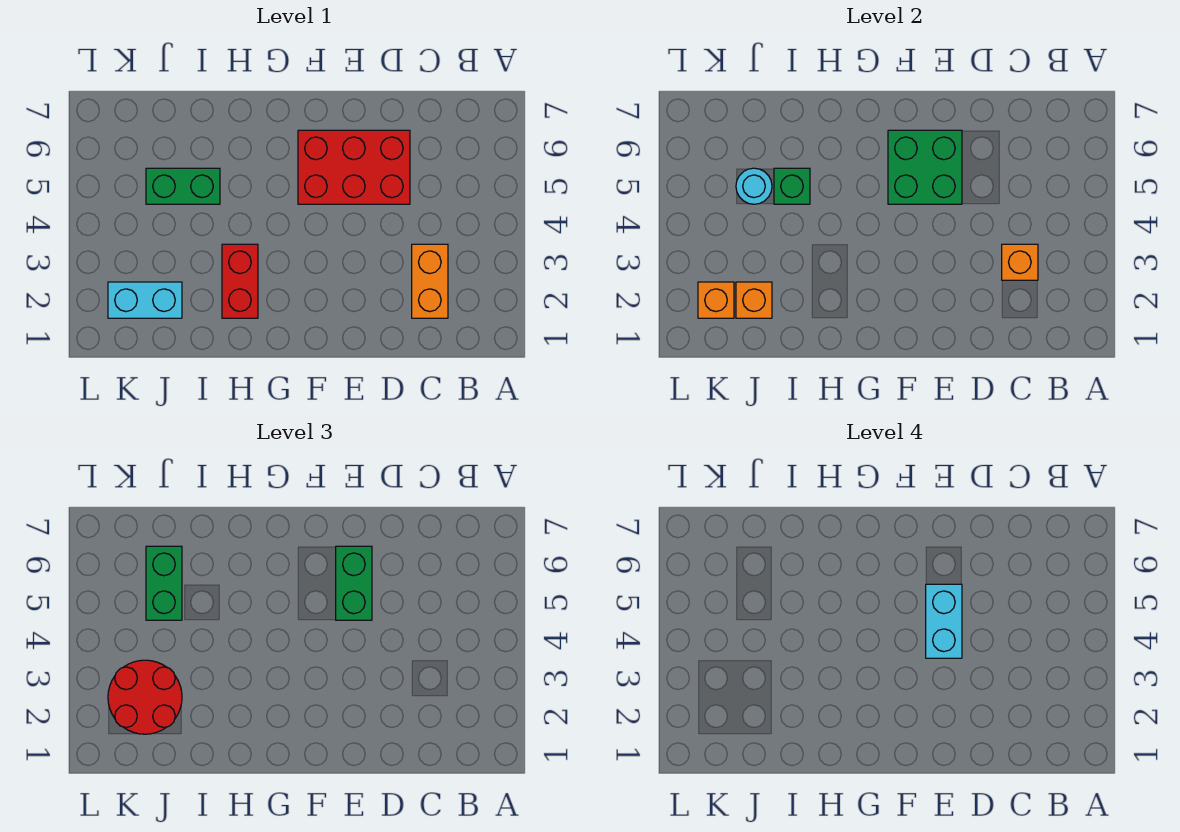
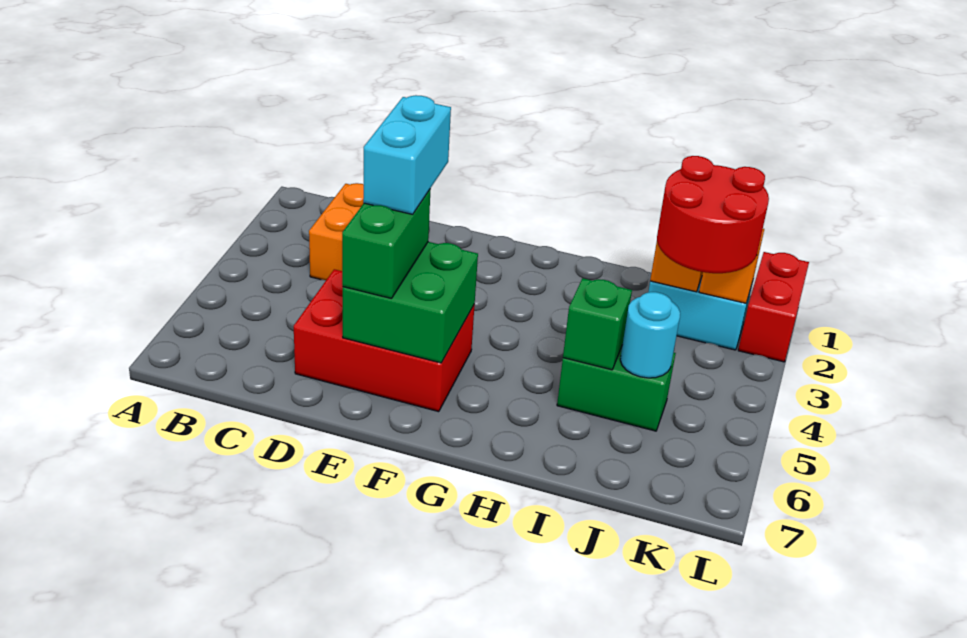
orange brick C3 level 2 -> none
red brick H2:H3 level 1 -> red brick L1:L2 level 1
green brick J5:J6 level 3 -> none

